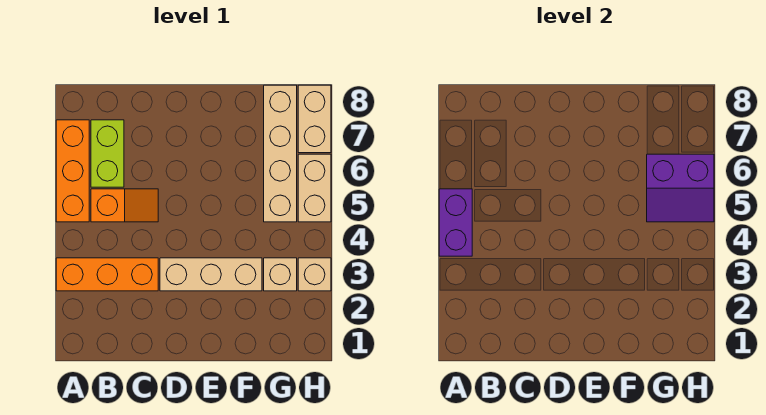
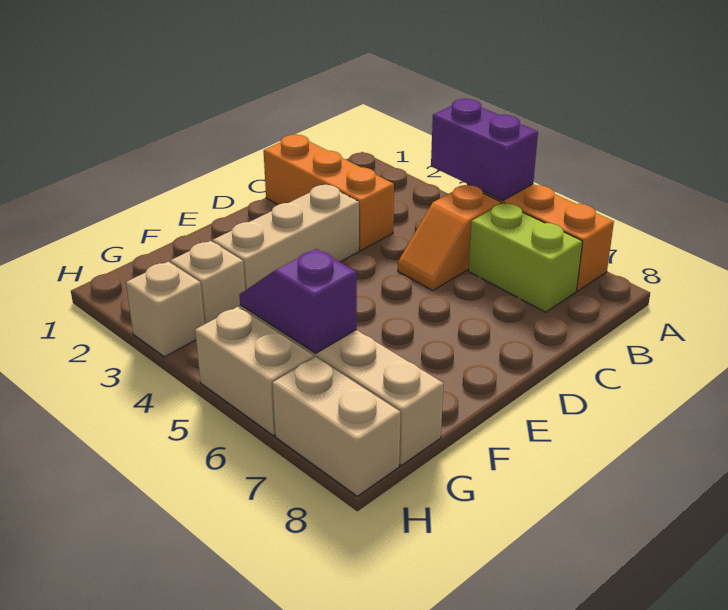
orange brick A3:C3 level 1 -> orange brick C1:C3 level 1
purple slope G5:H6 level 2 top 6 -> purple slope G5:G6 level 2 top 6

